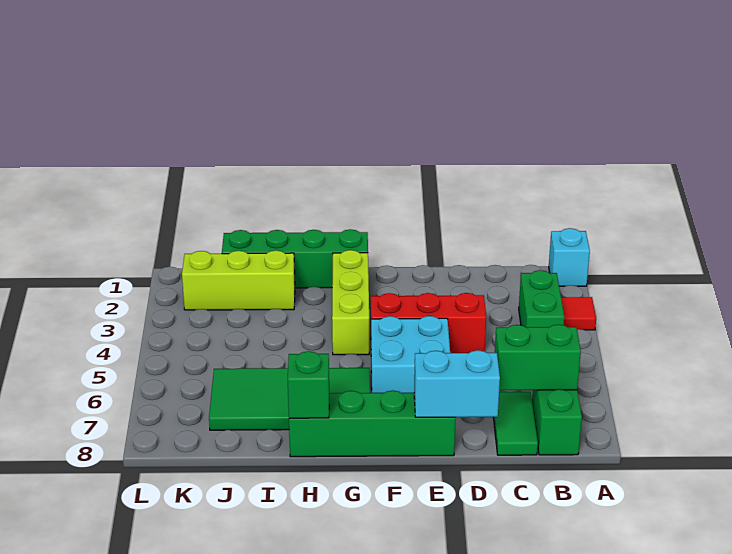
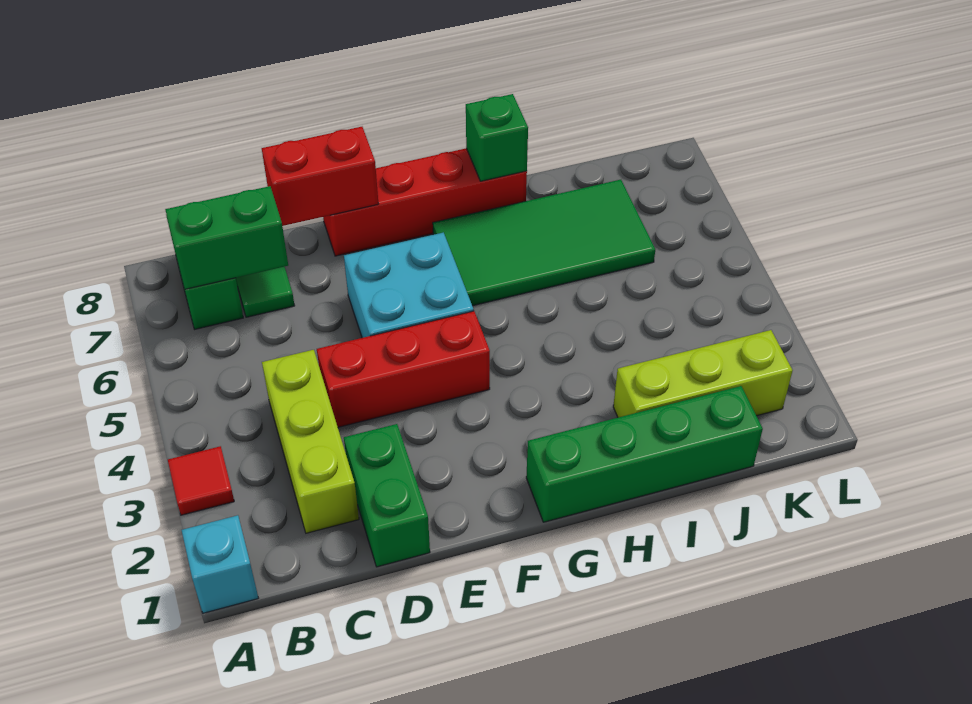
green brick B3:B4 level 1 -> green brick D1:D2 level 1
cyan brick D8:E8 level 2 -> red brick D8:E8 level 2
green brick E8:H8 level 1 -> red brick E8:H8 level 1
lime brick G2:G4 level 1 -> lime brick C2:C4 level 1

